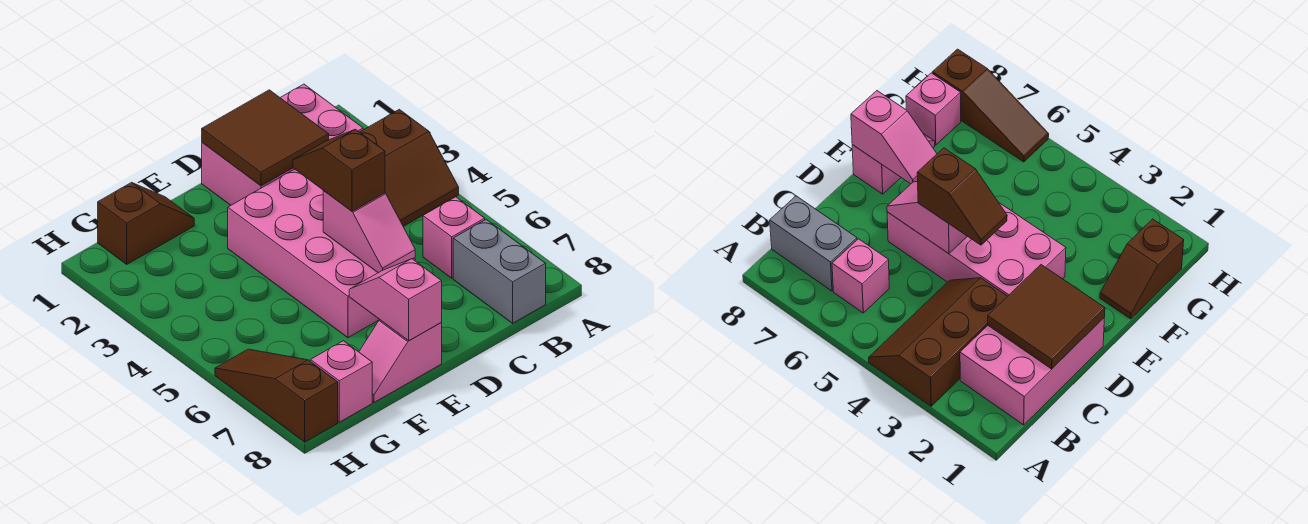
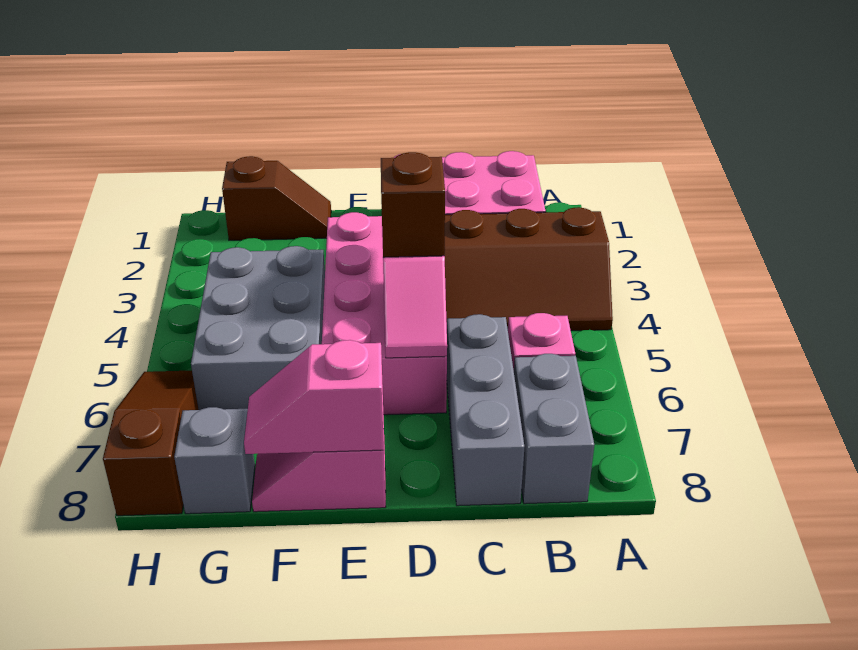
brown tile C1:D2 level 2 -> none
none -> grey brick C6:C8 level 1
pink slope E7:E8 level 2 top 8 -> pink slope E8:F8 level 2 top E
none -> grey brick F4:G6 level 1
pink brick G8 level 1 -> grey brick G8 level 1

